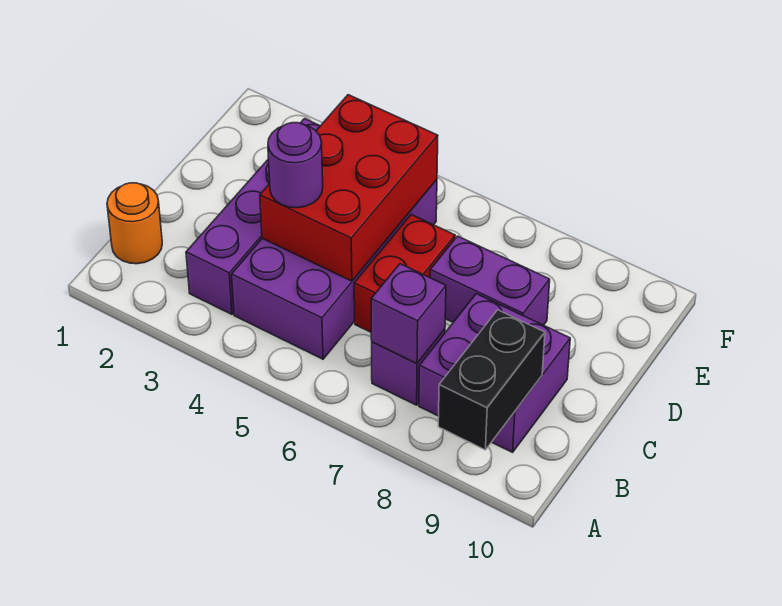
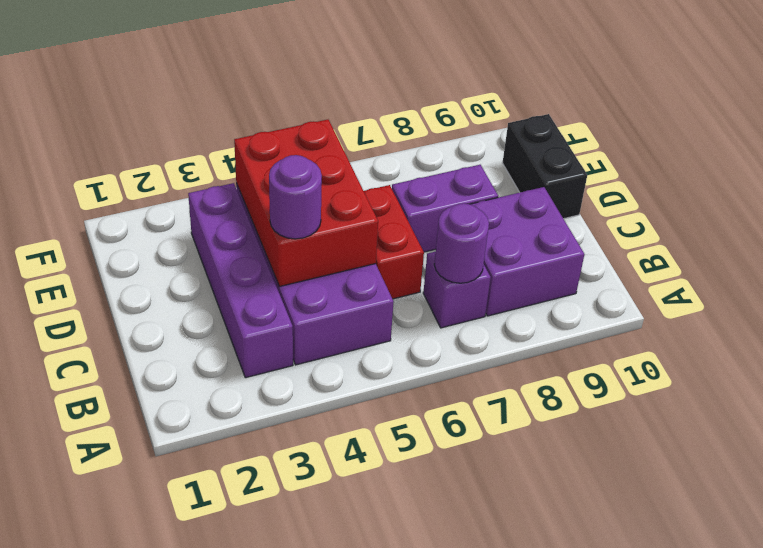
black brick A9:B9 level 2 -> black brick D10:E10 level 1
orange round brick B1 level 1 -> none
purple brick B7 level 2 -> purple round brick B7 level 2

